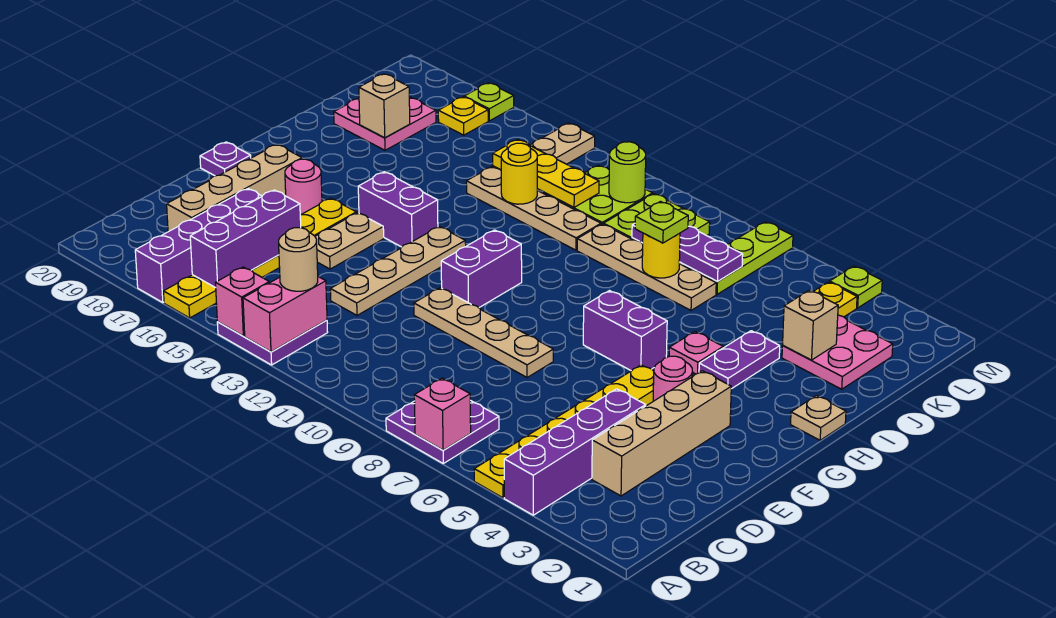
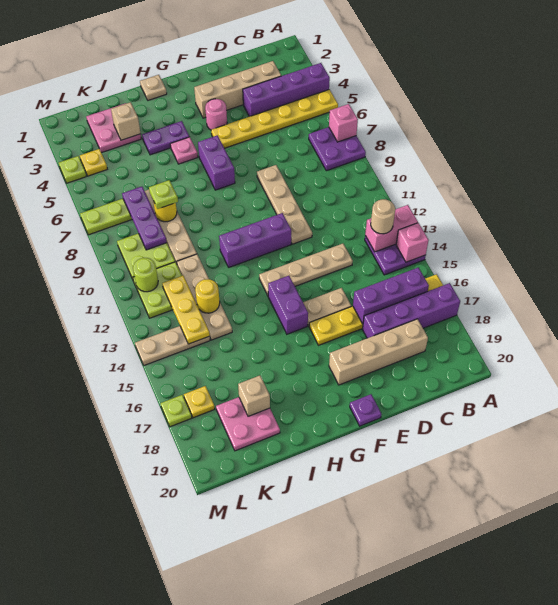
purple brick F11:G11 level 1 -> purple brick F11:H11 level 1
pink round brick F17 level 1 -> none

